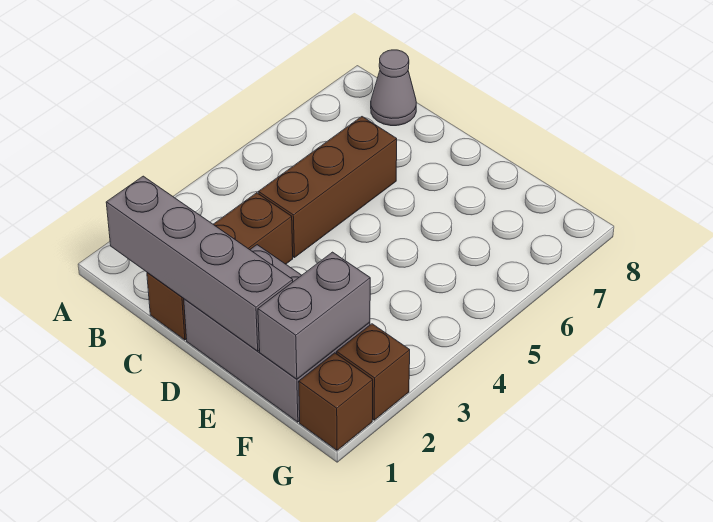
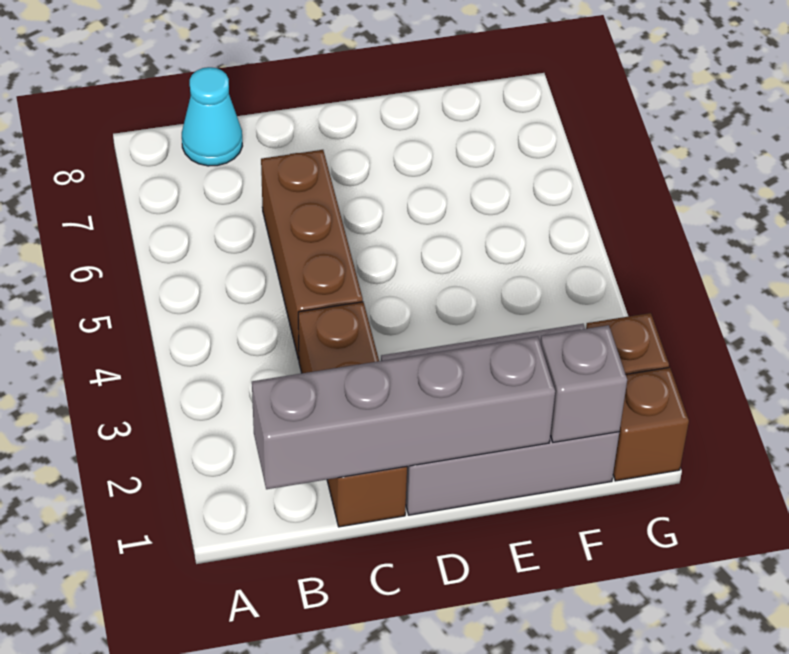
grey cone B8 level 1 -> cyan cone B8 level 1
grey brick F1:F2 level 2 -> grey brick F1 level 2

